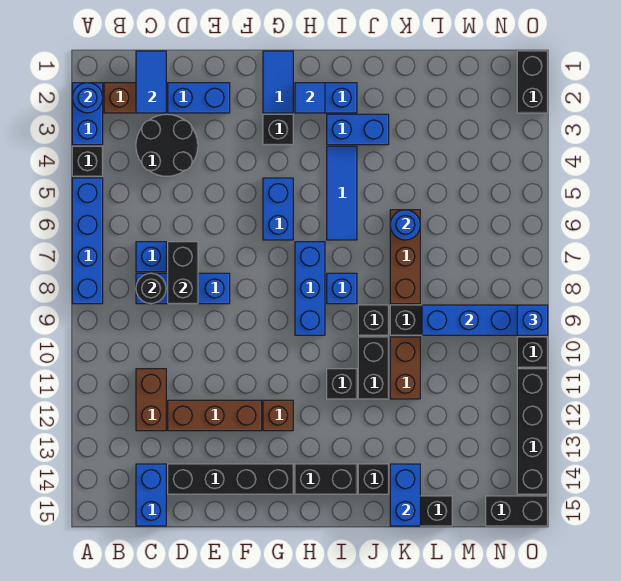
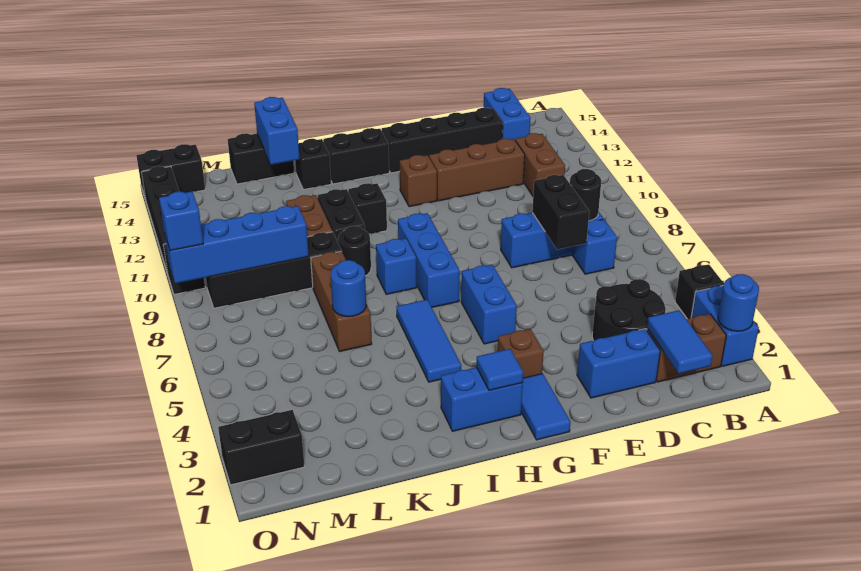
blue brick A5:A8 level 1 -> none
black brick G3 level 1 -> brown brick G3 level 1
blue brick I3:J3 level 1 -> none
black brick J9 level 1 -> black round brick J9 level 1
black brick O1:O2 level 1 -> black brick N2:O2 level 1

